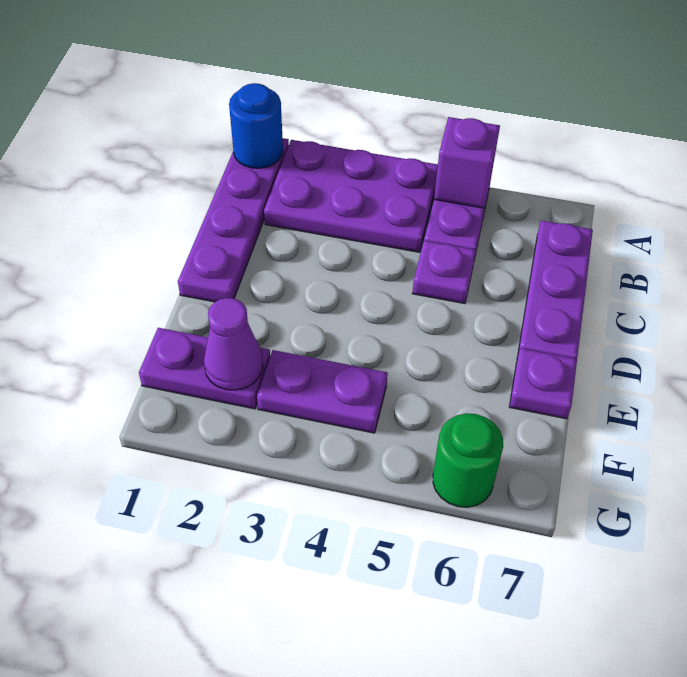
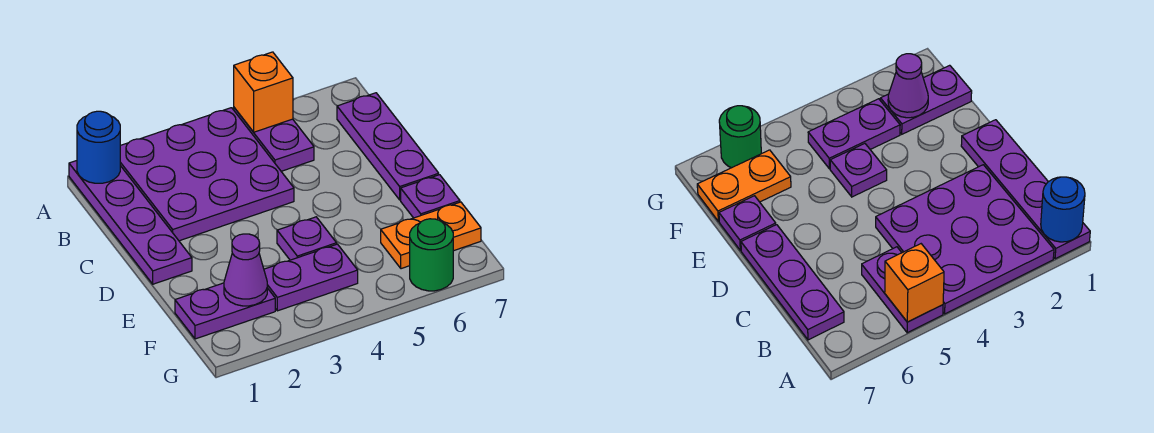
purple plate A2:B4 level 1 -> purple plate A2:C4 level 1
purple brick A5 level 2 -> orange brick A5 level 2
purple plate C5 level 1 -> purple plate E4 level 1
none -> orange plate F6:F7 level 1

